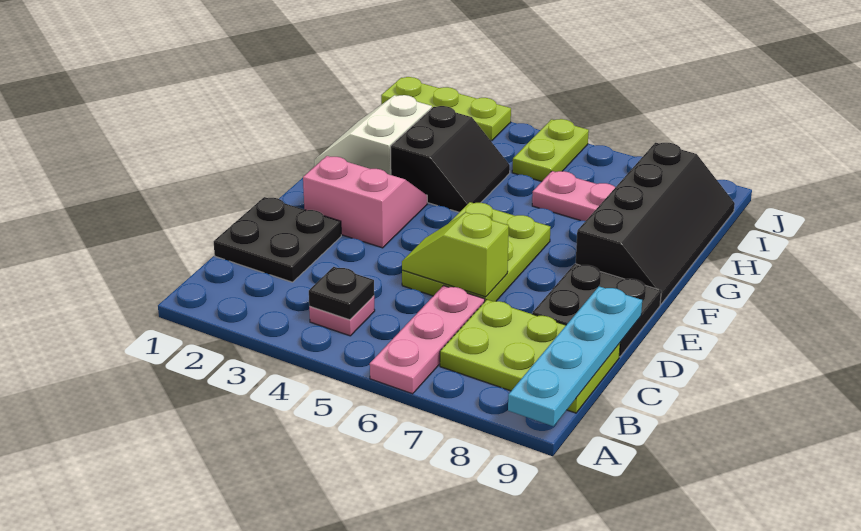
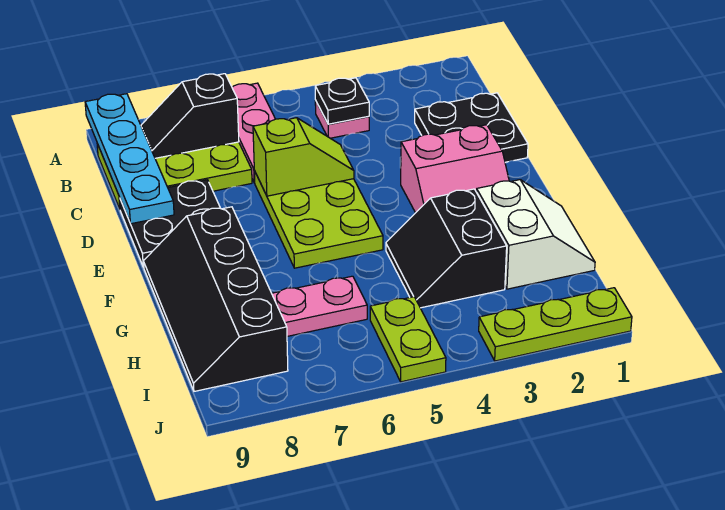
none -> black slope B7:B8 level 2 top 7

